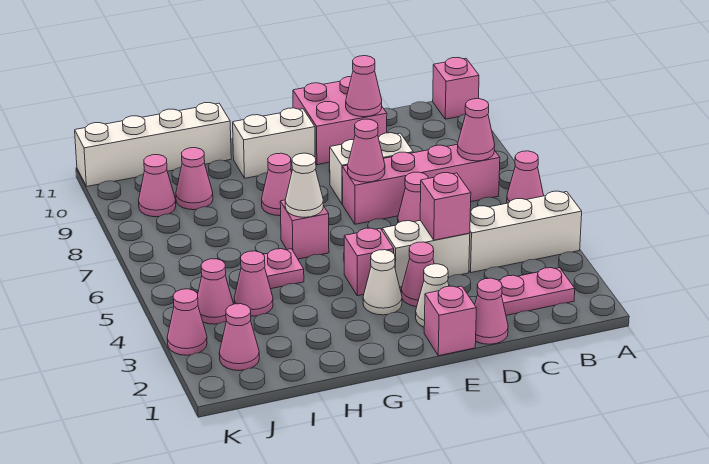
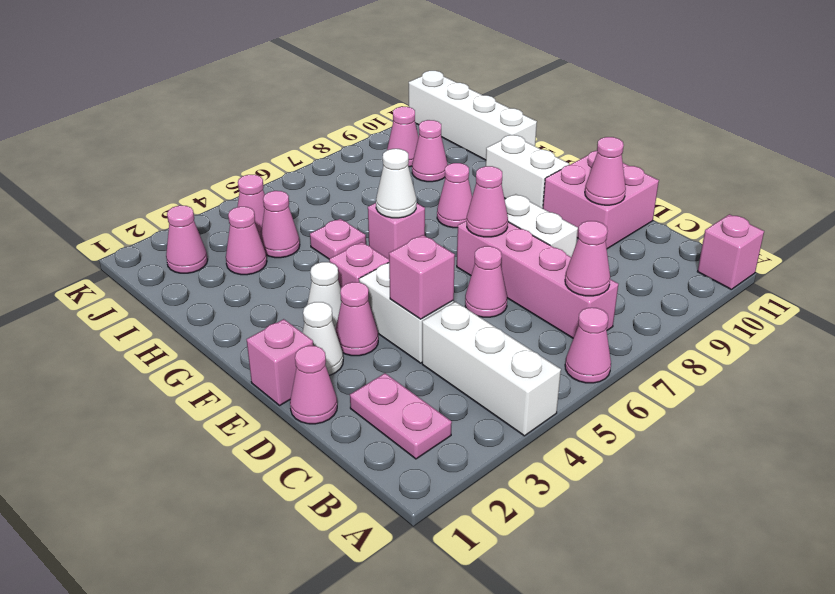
pink cone K3 level 1 -> pink cone I3 level 1

